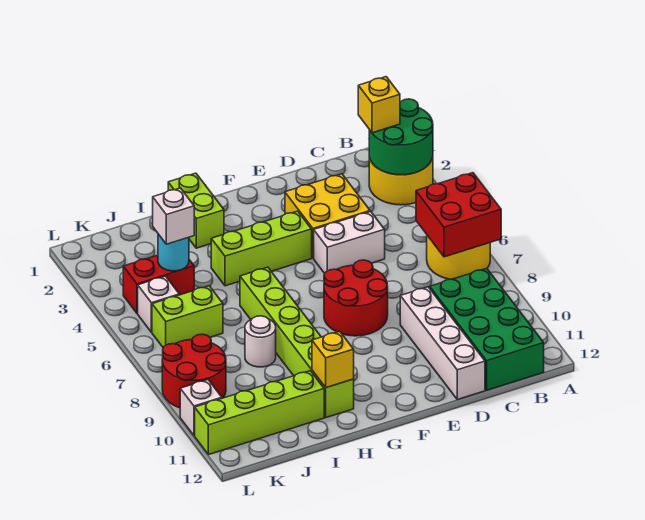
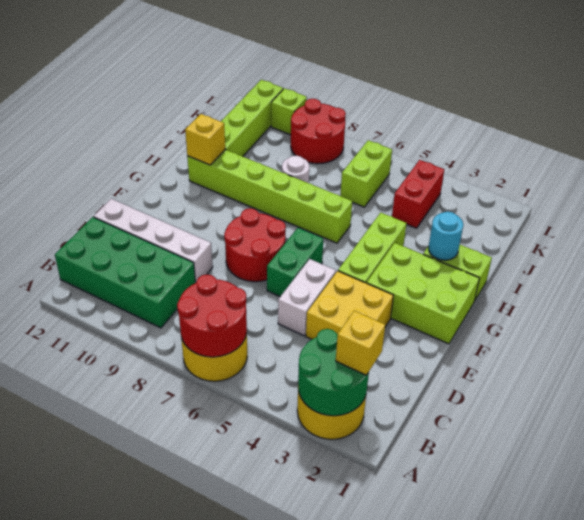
red brick A6:B7 level 2 -> red round brick A6:B7 level 2
none -> green brick E6:F6 level 1
none -> lime brick F1:G3 level 1
cyan round brick J4 level 2 -> cyan round brick H2 level 2
white brick J4 level 3 -> none
white brick K5 level 1 -> none
white brick L10 level 1 -> lime brick L10 level 1

